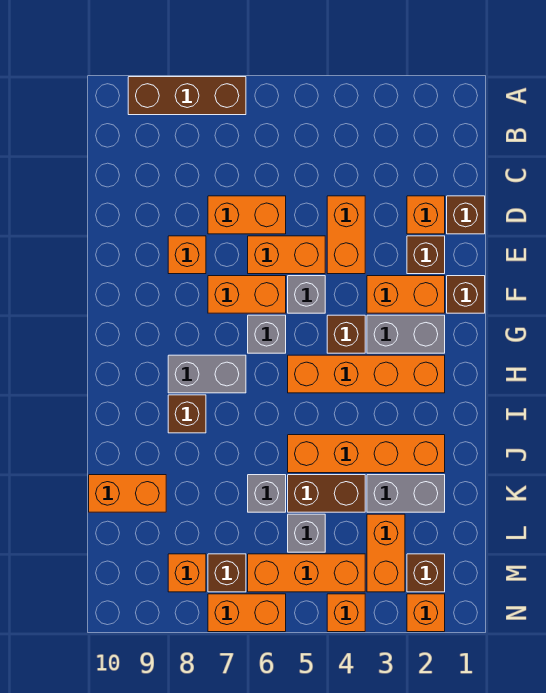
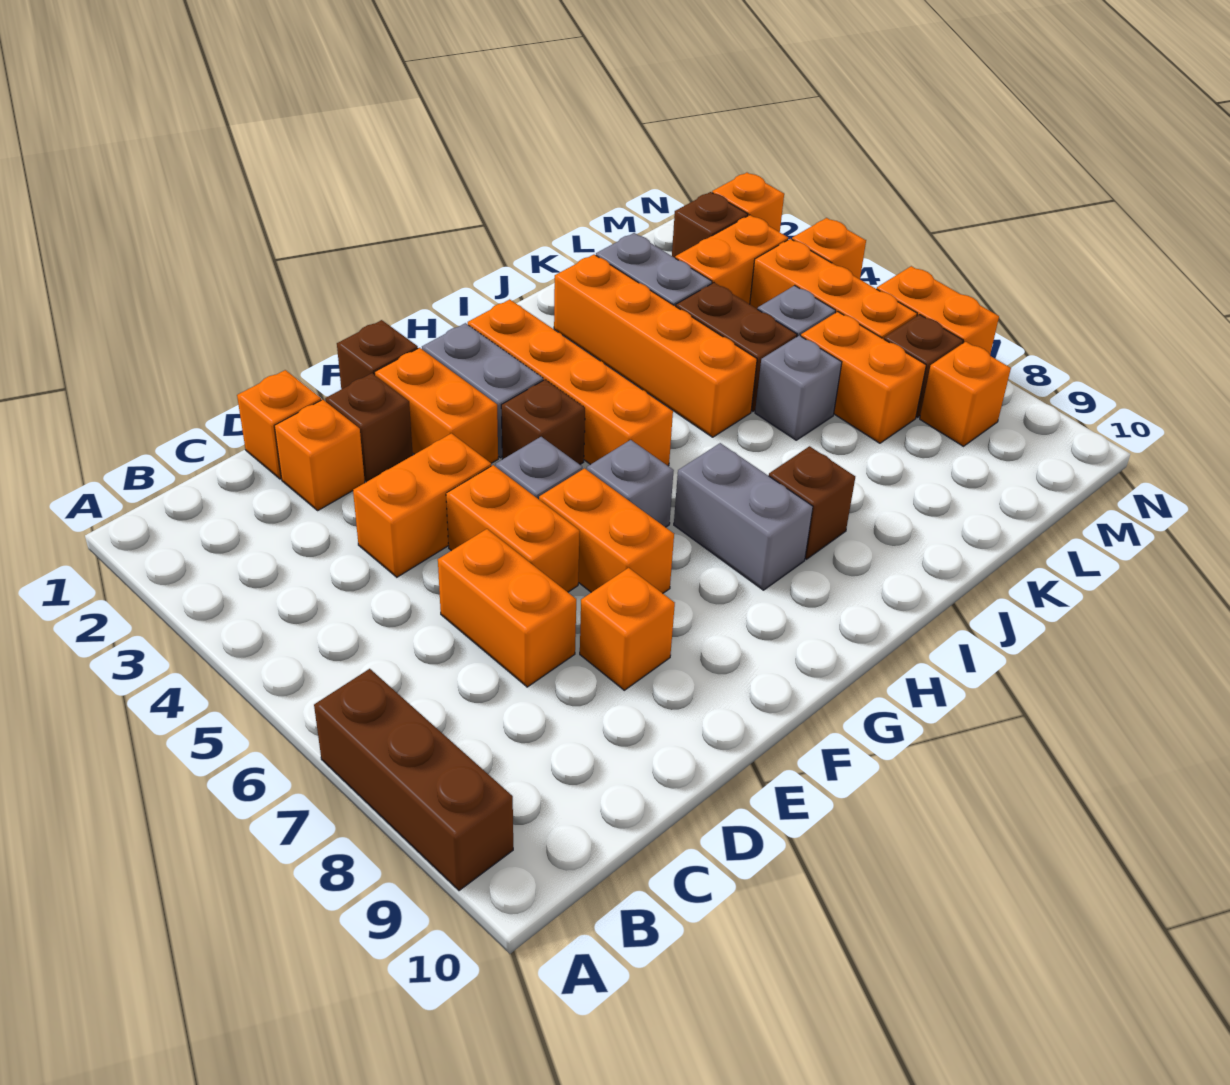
brown brick D1 level 1 -> orange brick D1 level 1
orange brick K9:K10 level 1 -> orange brick L6:L7 level 1

